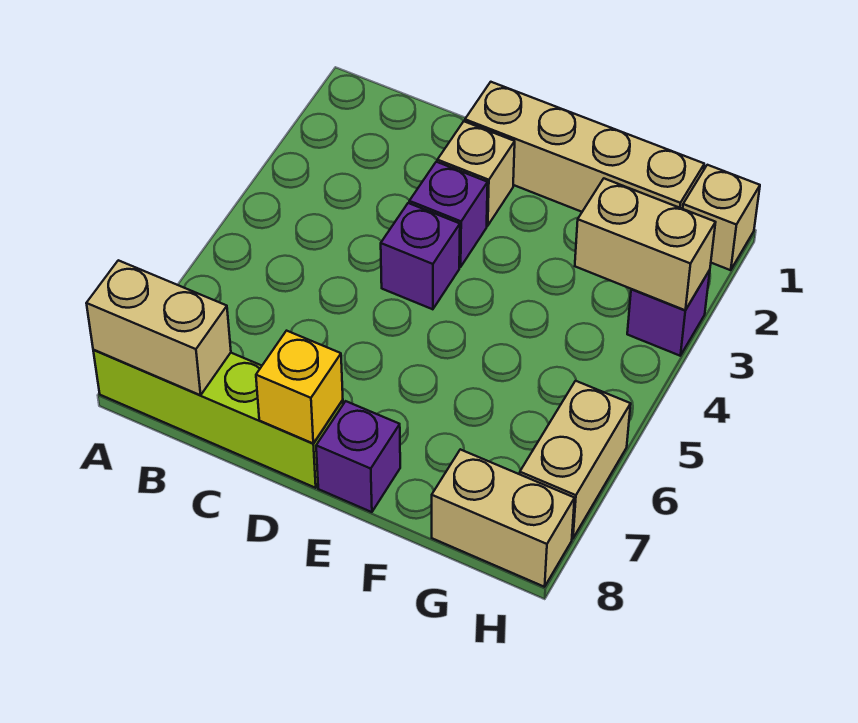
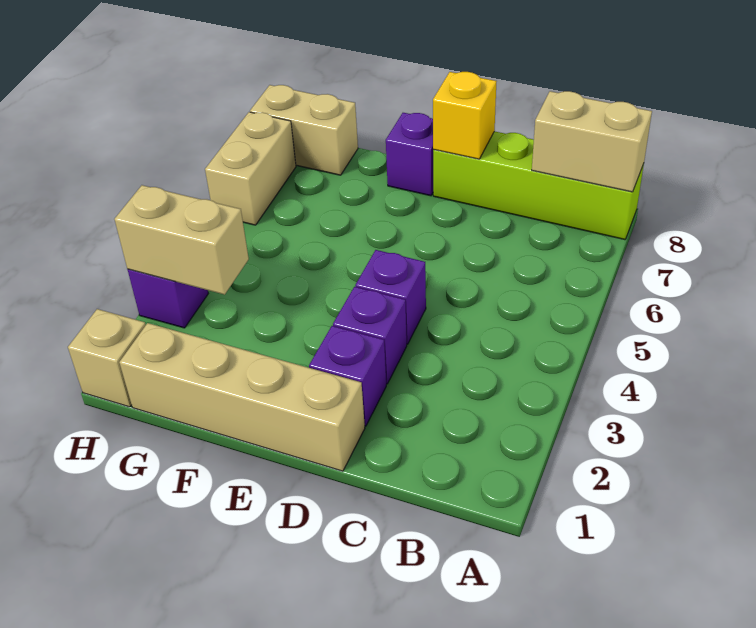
tan brick D2 level 1 -> purple brick D2 level 1

